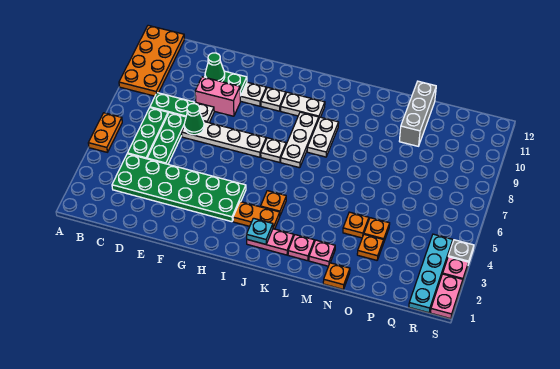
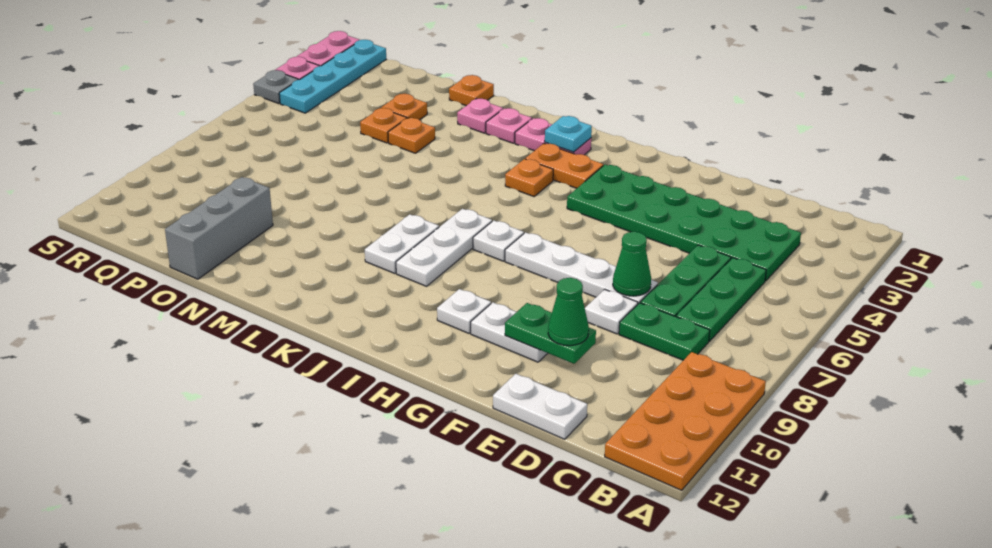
orange plate A5:A6 level 1 -> none
pink brick E9:F9 level 1 -> none
white plate I10:J10 level 1 -> white plate D12:E12 level 1

